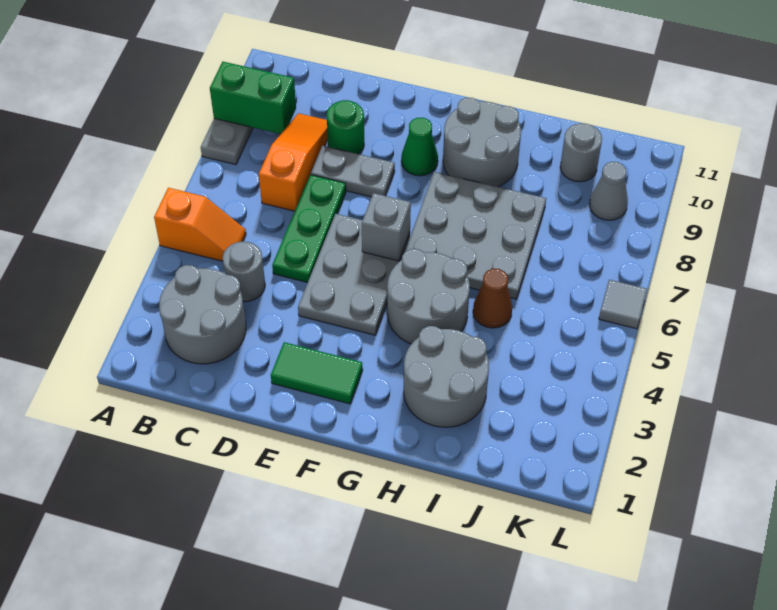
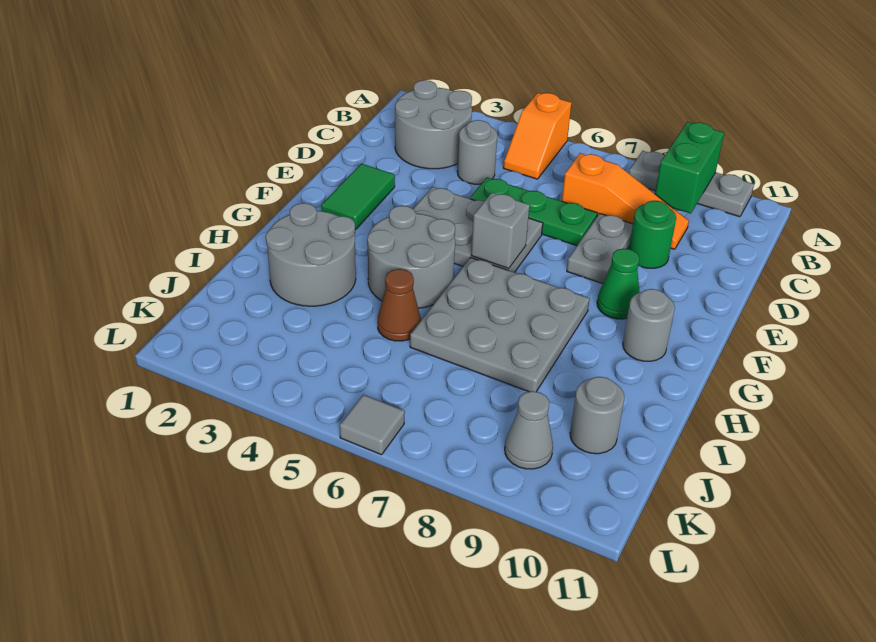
grey round brick G9:H10 level 1 -> grey round brick G10 level 1

